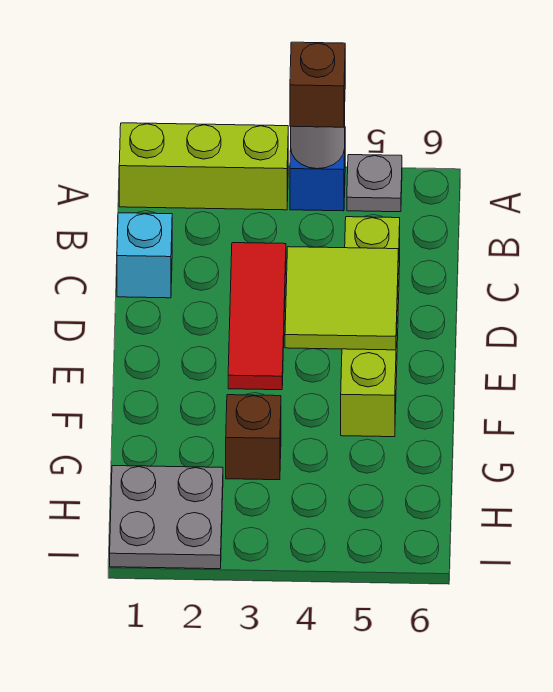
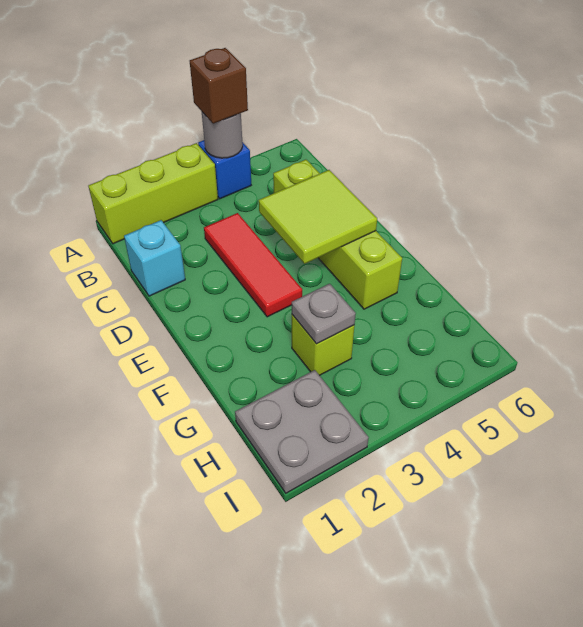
grey plate A5 level 1 -> grey plate G3 level 2
brown brick G3 level 1 -> lime brick G3 level 1

